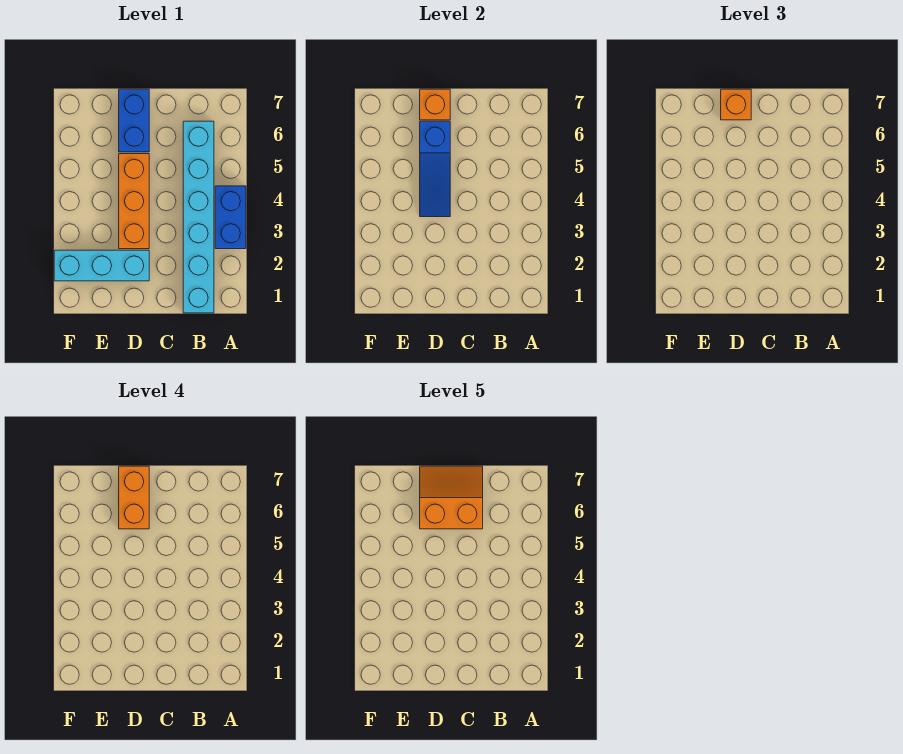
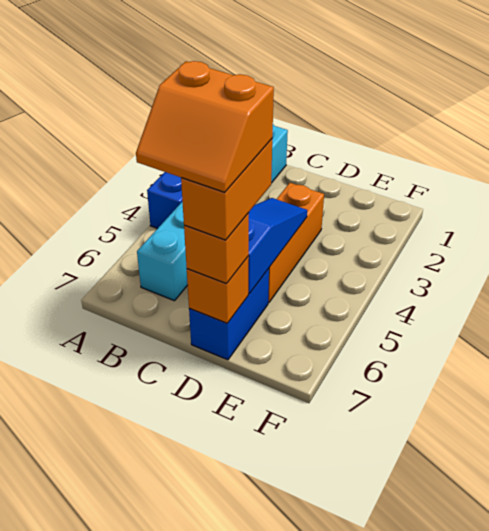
cyan brick D2:F2 level 1 -> none

